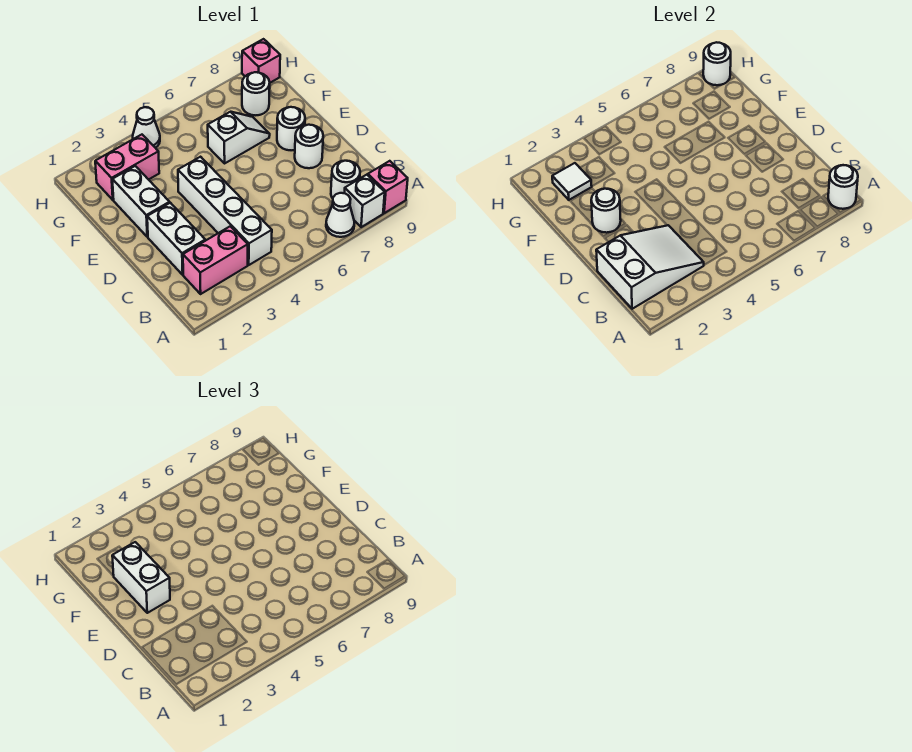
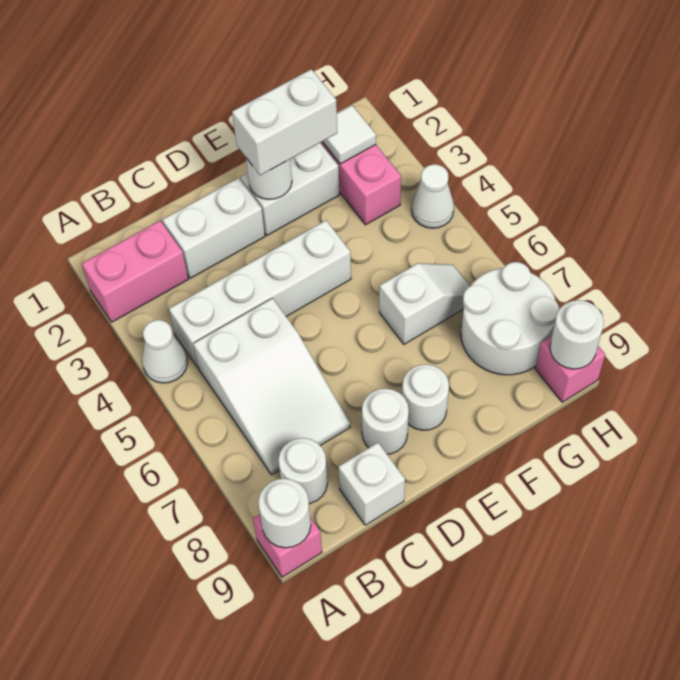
white cone A7 level 1 -> white cone A4 level 1
white brick A8 level 1 -> white brick C9 level 1
white slope B1:C3 level 2 top 1 -> white slope B5:C7 level 1 top 5
pink brick B2:B3 level 1 -> pink brick A2:B2 level 1
white slope F6:F7 level 1 top 6 -> white slope F6:G6 level 1 top F
white round brick G8 level 1 -> white round brick G7:H8 level 1

